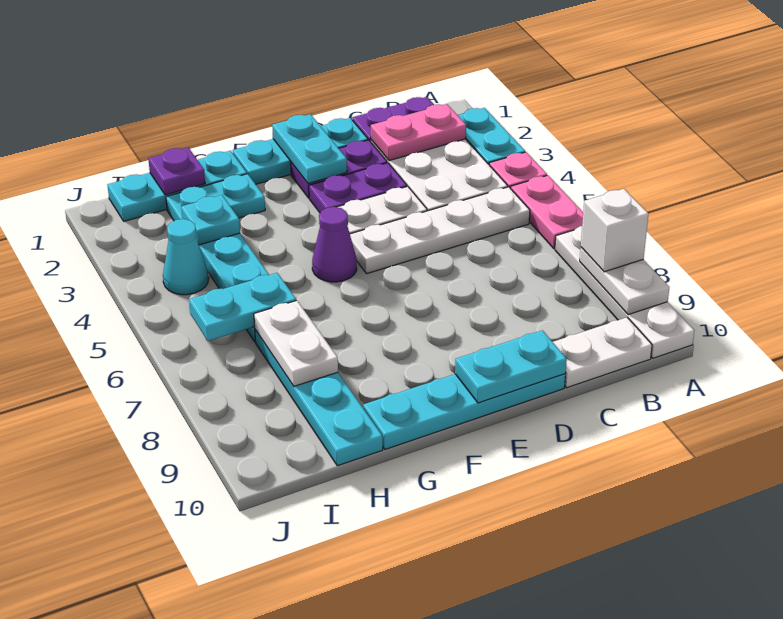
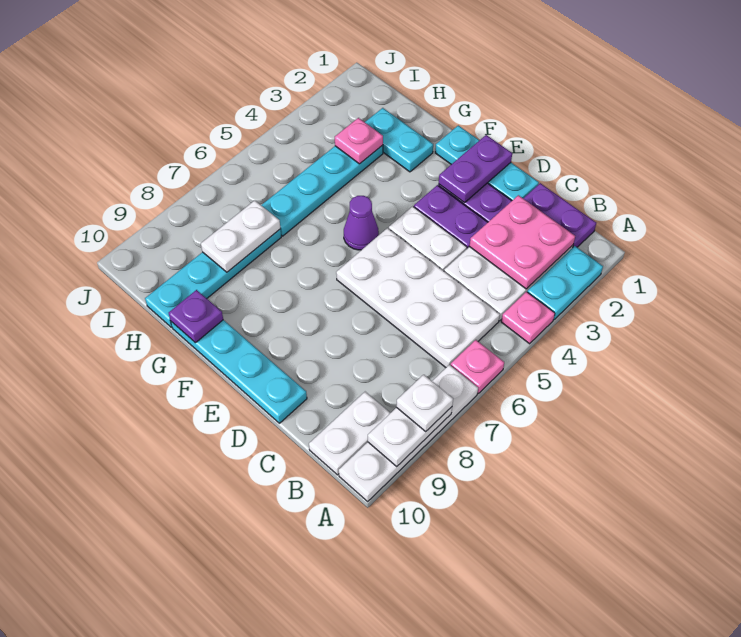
pink plate A5:A6 level 1 -> pink plate A6 level 1
white brick A8 level 3 -> white plate A8 level 3
pink plate B2:C2 level 2 -> pink plate B2:C3 level 2
white plate B5:E5 level 1 -> white plate B5:E6 level 1
white plate B10:C10 level 1 -> white plate B9:B10 level 1
cyan plate D10:E10 level 2 -> none
cyan plate E1:E2 level 2 -> purple plate E1:E2 level 2
cyan plate G1:I1 level 1 -> none
purple plate H1 level 2 -> purple plate G10 level 2
cyan plate H3 level 2 -> pink plate H3 level 2
cyan plate H6:I6 level 2 -> none
cyan cone I4 level 1 -> none

